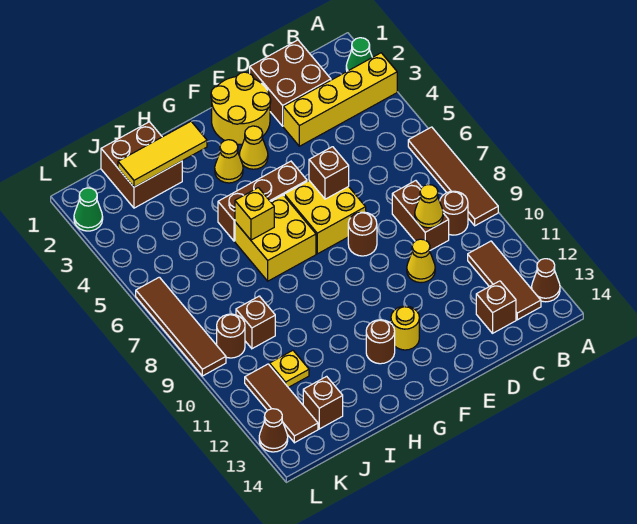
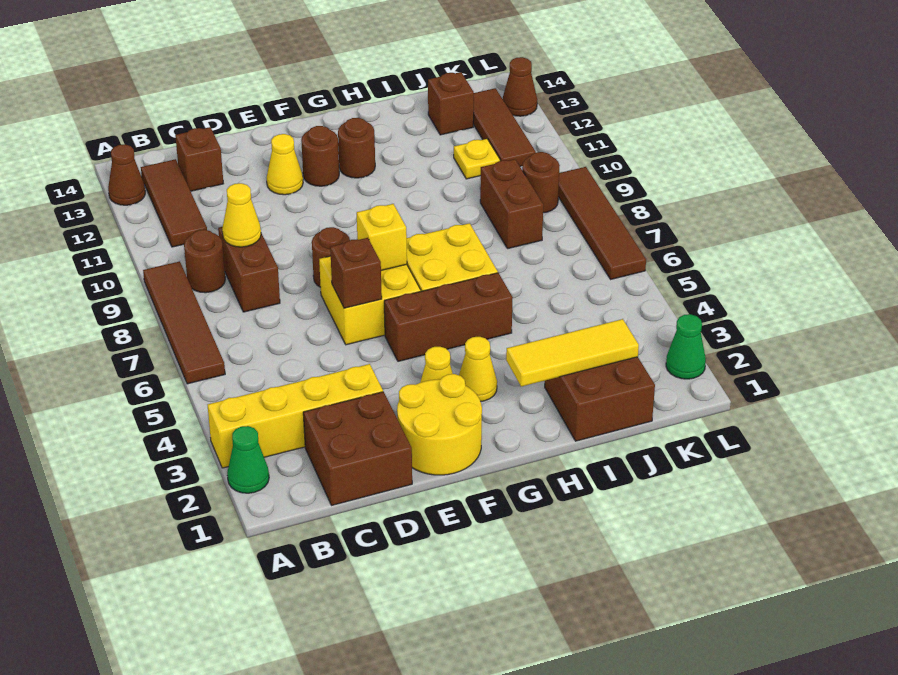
yellow cone D10 level 1 -> yellow cone E12 level 1
yellow round brick F12 level 1 -> brown round brick F12 level 1
yellow brick H6 level 2 -> yellow brick F7 level 2
brown brick J9 level 1 -> brown brick J8:J9 level 1

